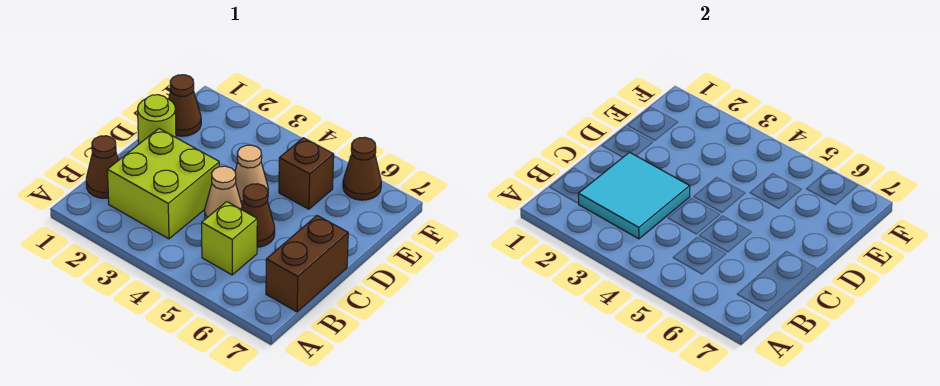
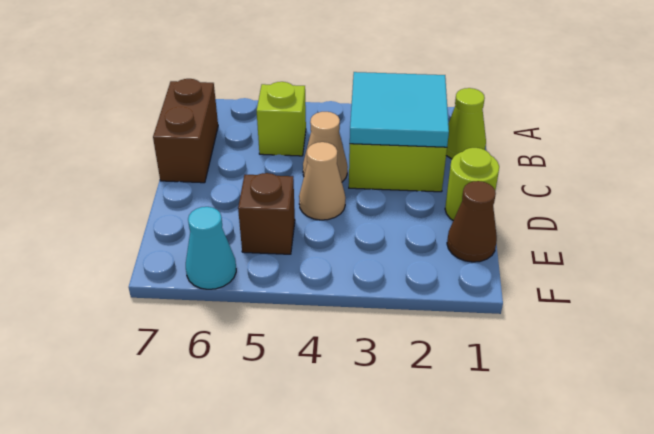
brown cone B1 level 1 -> lime cone B1 level 1
brown cone C5 level 1 -> none
brown cone F6 level 1 -> cyan cone F6 level 1

